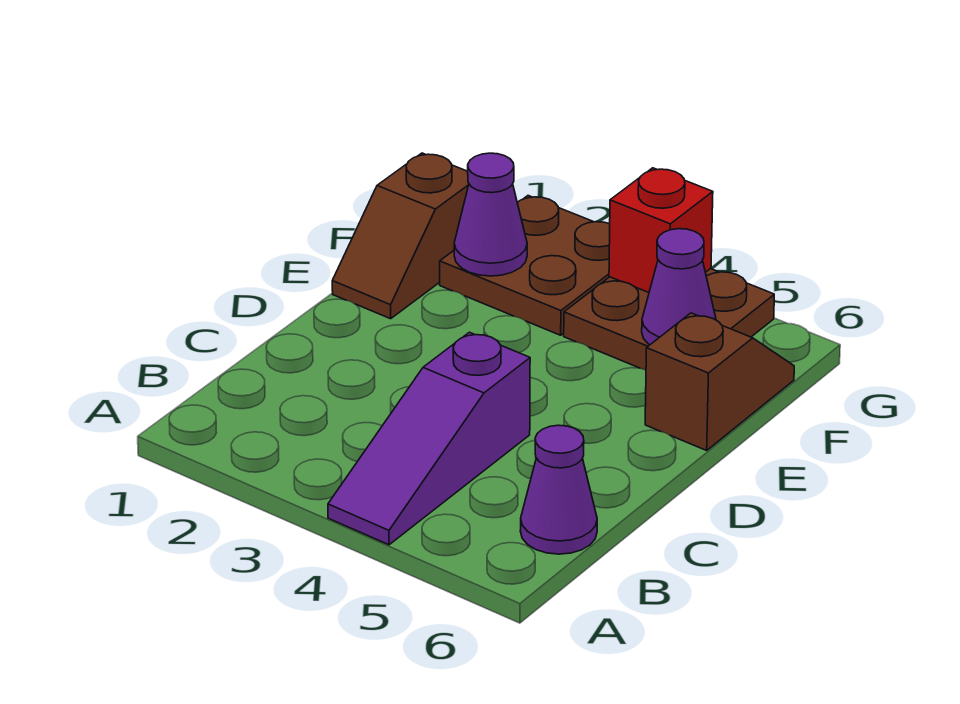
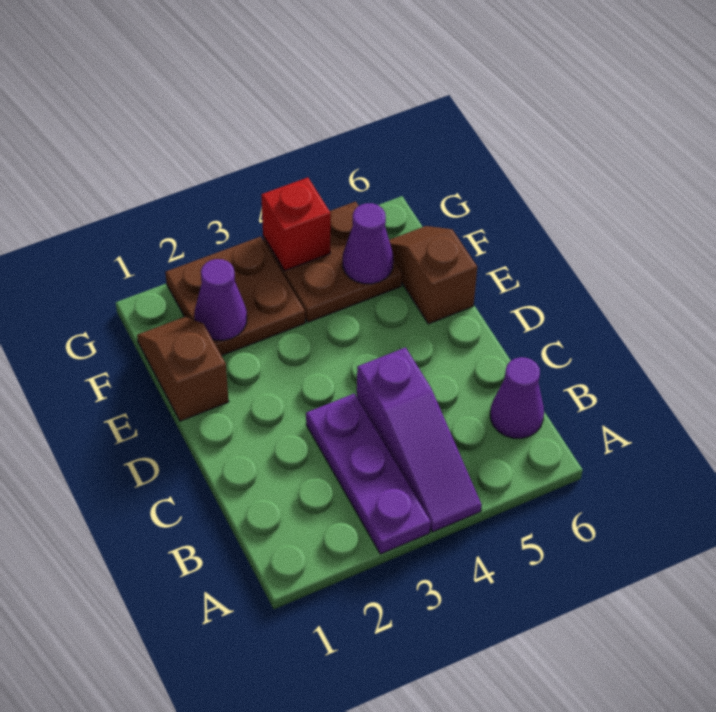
none -> purple plate A3:C3 level 1
brown slope E1:F1 level 1 top F -> brown slope E1:F1 level 1 top E

